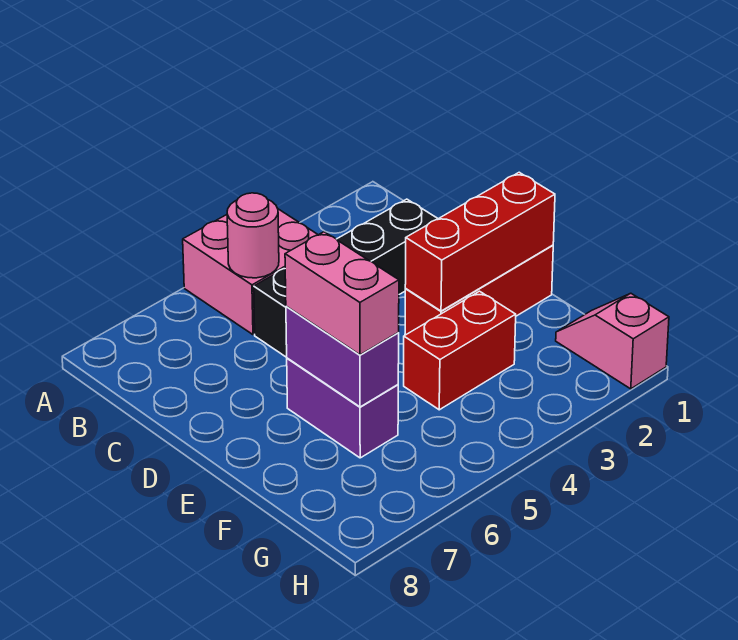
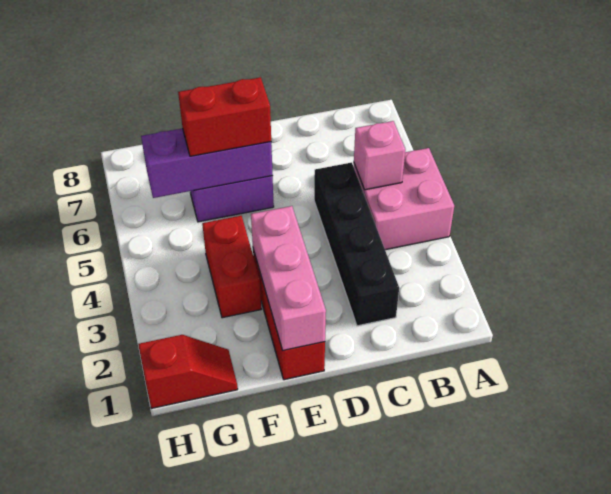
pink round brick B5 level 2 -> pink brick B5 level 2
red brick E1:E3 level 2 -> pink brick E1:E3 level 2
purple brick E6:F6 level 2 -> purple brick E6:G6 level 2
pink brick E6:F6 level 3 -> red brick E6:F6 level 3
pink slope G1:H1 level 1 top H -> red slope G1:H1 level 1 top H

